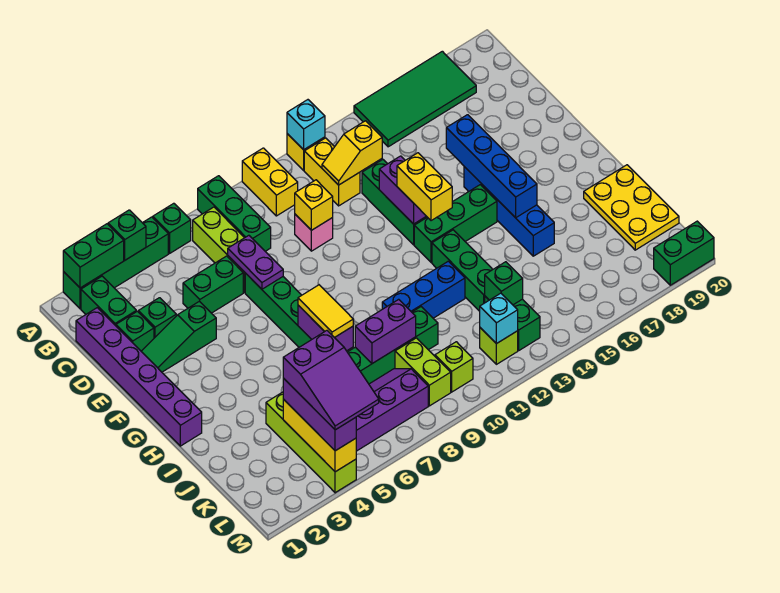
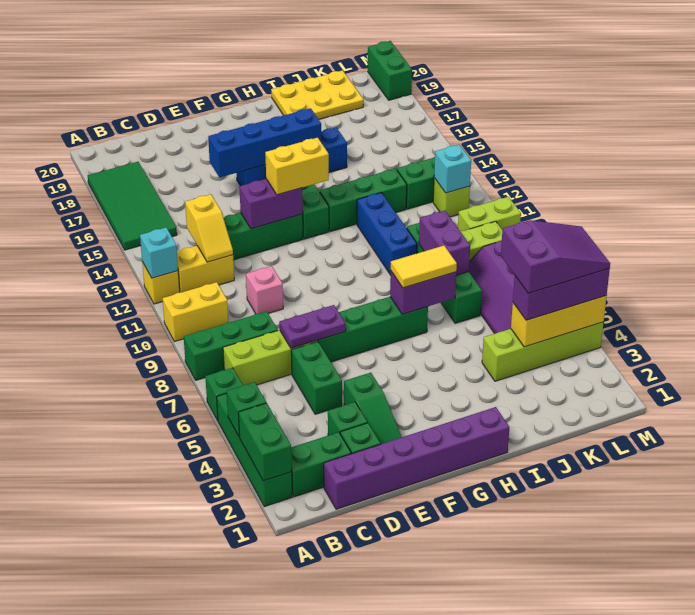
yellow brick D10 level 2 -> none
green brick K13 level 2 -> none
lime brick L10 level 1 -> lime brick L10:M10 level 1

